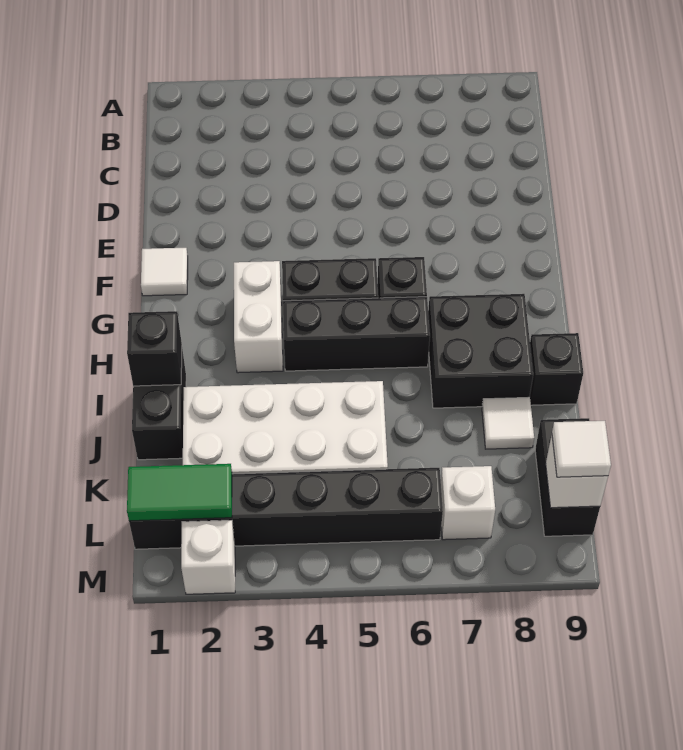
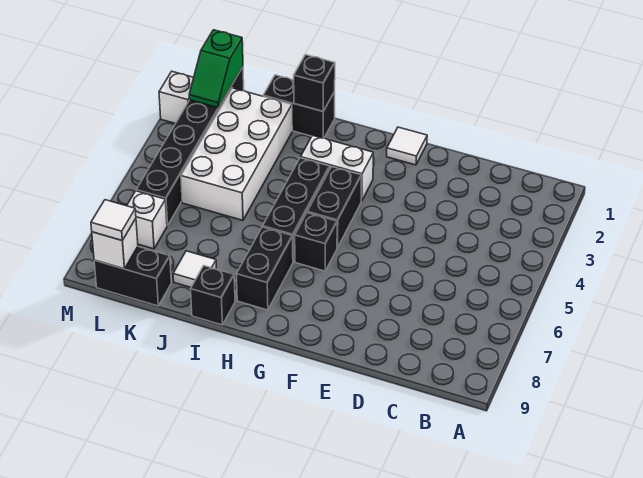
black brick H7:I8 level 1 -> black brick H7:H8 level 1
green tile L1:L2 level 2 -> green slope L1:L2 level 2 top 1

